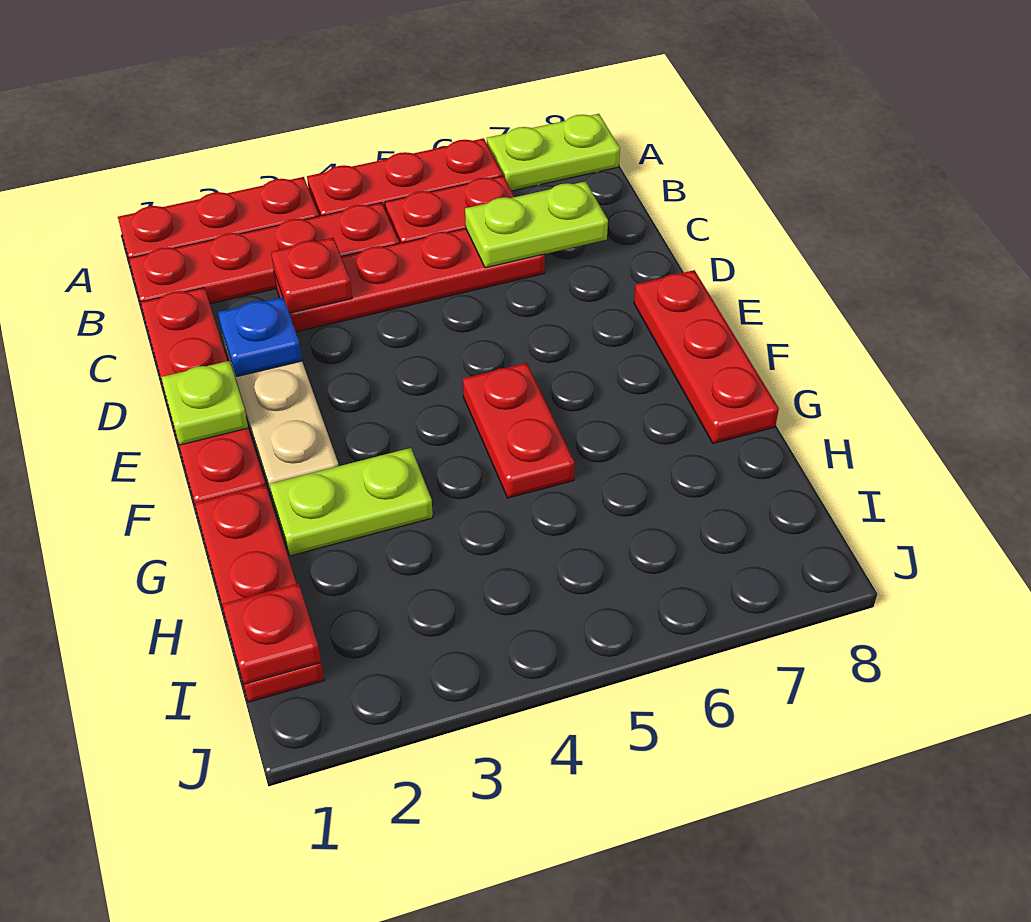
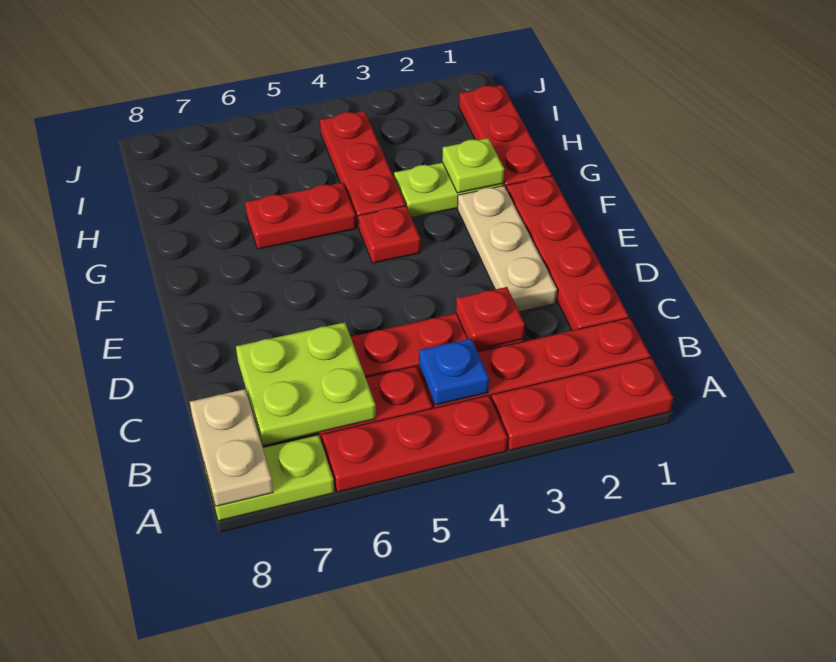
none -> tan plate A8:B8 level 2
lime plate C6:C7 level 2 -> lime plate B6:C7 level 2
blue plate D2 level 2 -> blue plate B4 level 2
lime plate E1 level 2 -> lime plate G2 level 2
red plate E8:G8 level 1 -> red plate G4:I4 level 1
red plate F5:G5 level 1 -> red plate G5:G6 level 1
red plate I1 level 2 -> red plate F4 level 1

